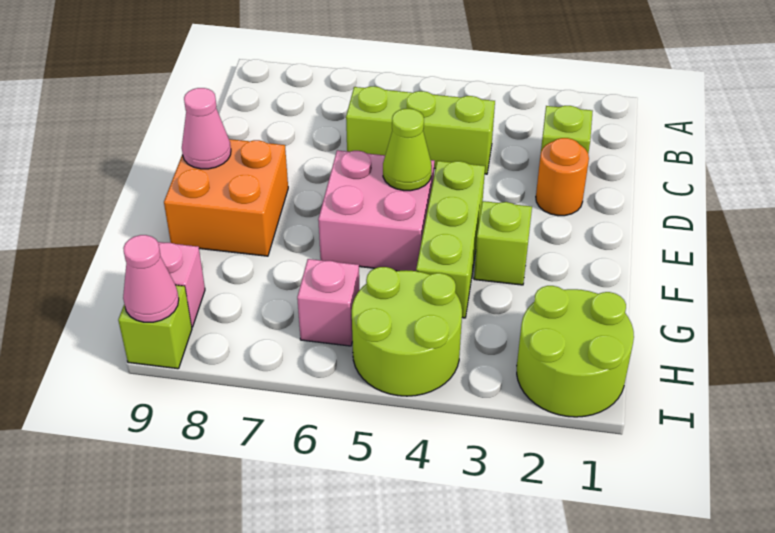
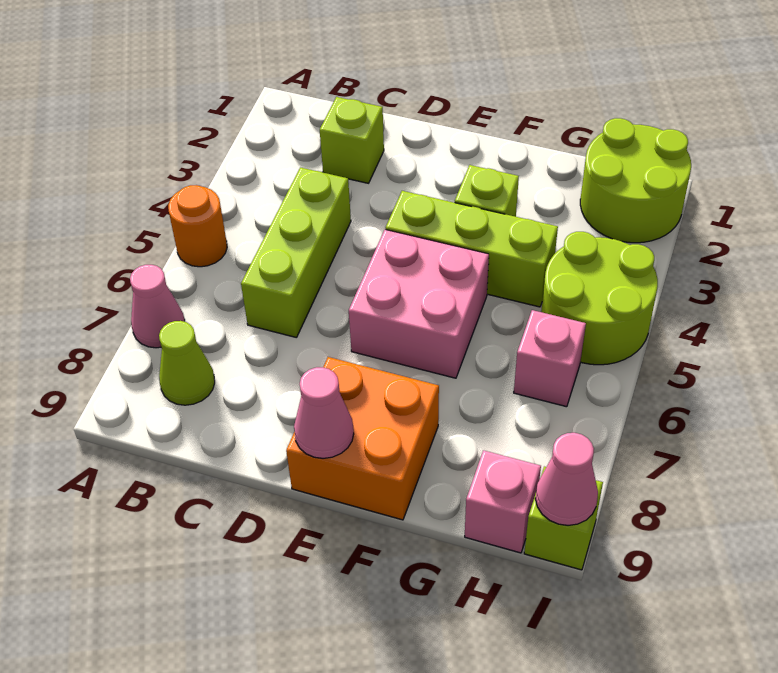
none -> pink cone A7 level 1
orange round brick D2 level 1 -> orange round brick A5 level 1
lime cone E5 level 2 -> lime cone B8 level 1

